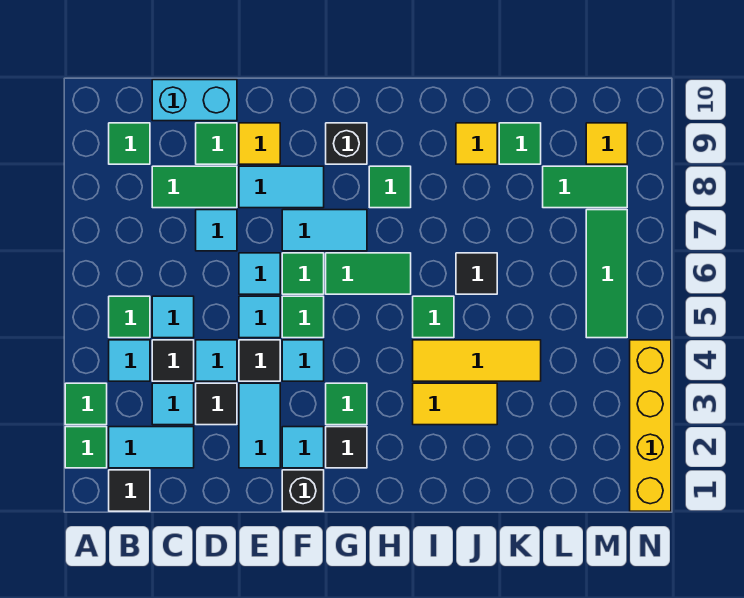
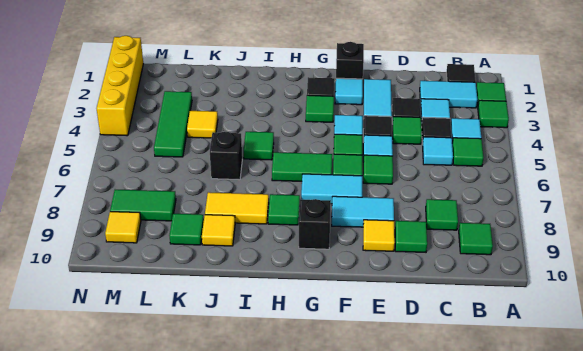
green tile C8:D8 level 1 -> green tile C8 level 1
cyan brick C10:D10 level 1 -> none
cyan tile D4 level 1 -> green tile D4 level 1
cyan tile D7 level 1 -> none
cyan tile E6 level 1 -> green tile E6 level 1
yellow tile I3:J3 level 1 -> yellow tile I8:J8 level 1
yellow tile I4:K4 level 1 -> yellow tile K4 level 1
black tile J6 level 1 -> black brick J6 level 1
green tile M5:M7 level 1 -> green tile L3:L5 level 1

